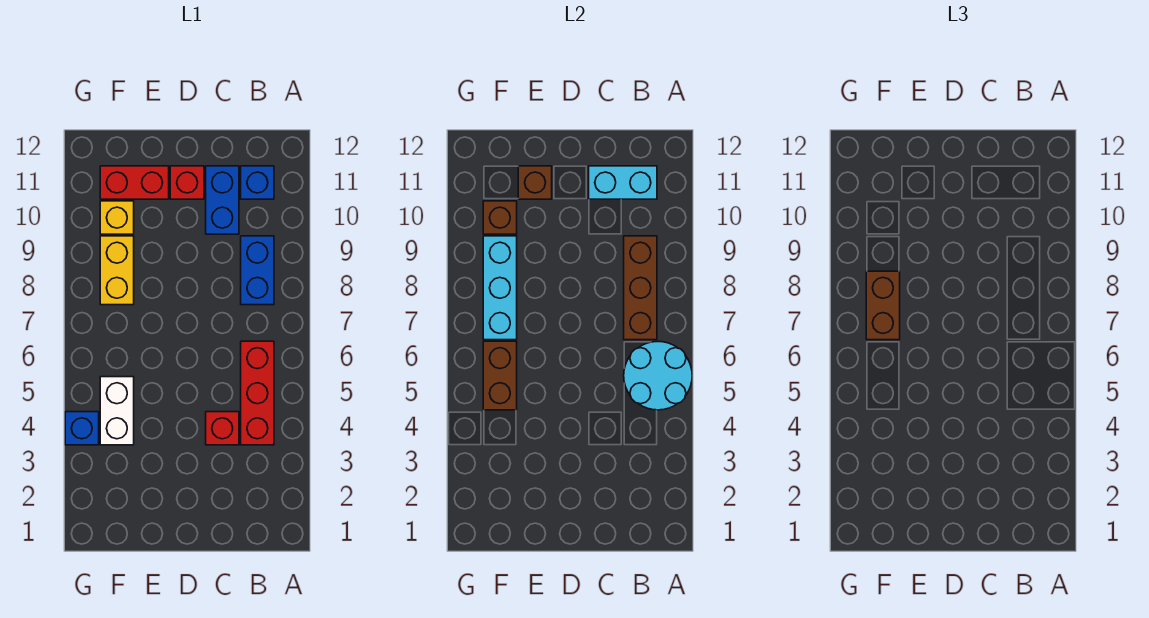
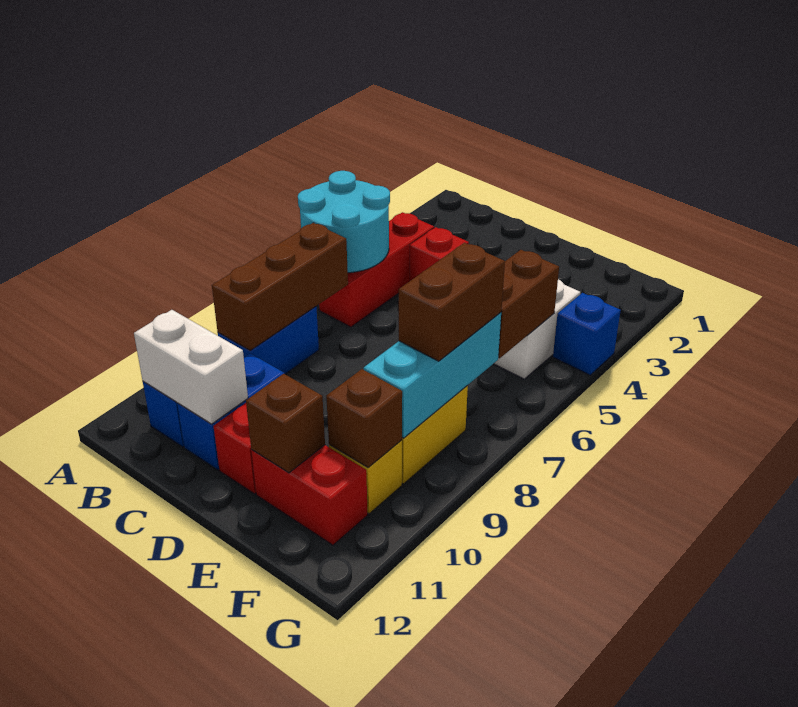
cyan brick B11:C11 level 2 -> white brick B11:C11 level 2

